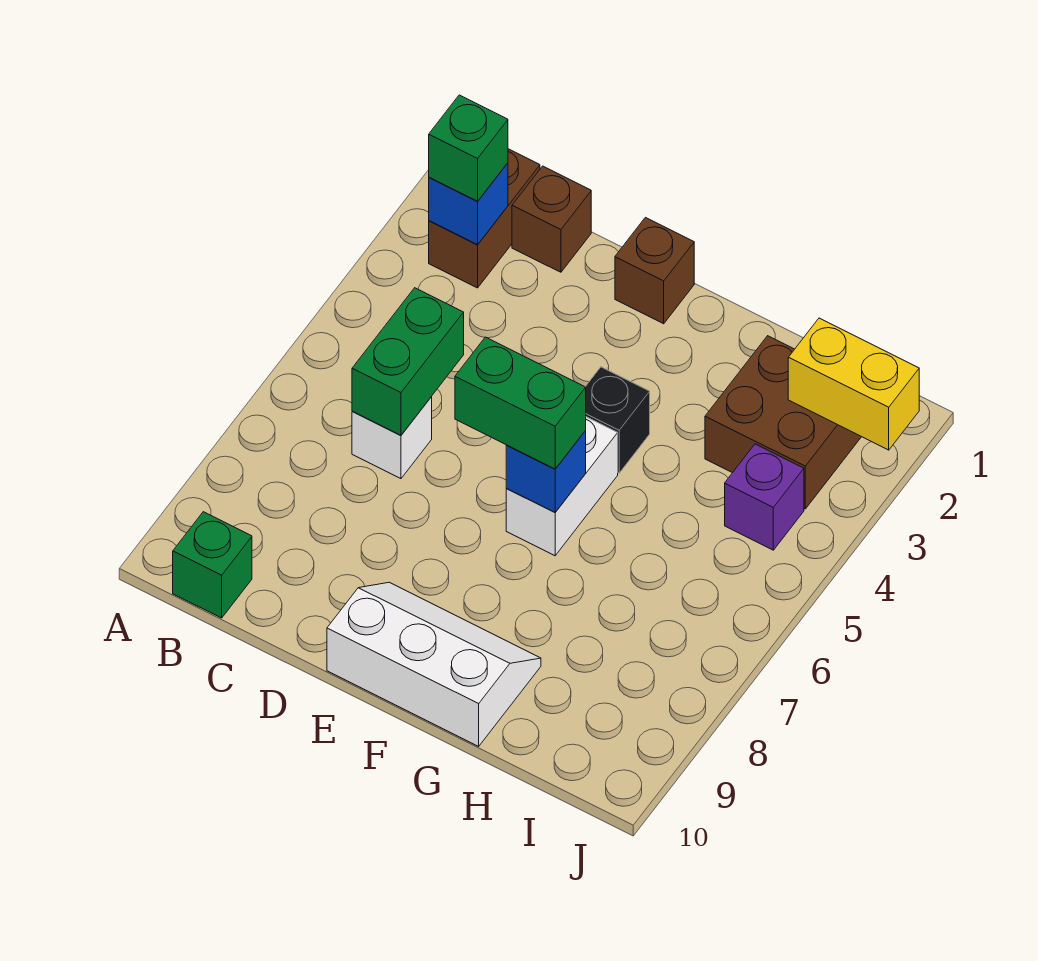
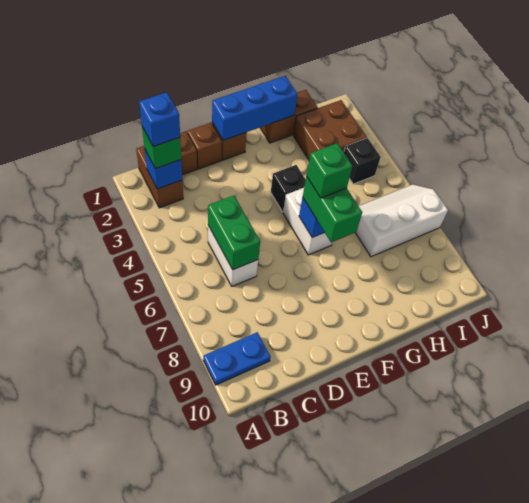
none -> blue plate A9:B9 level 1
none -> blue brick B2 level 4
green brick B10 level 1 -> green brick F6 level 4
white brick C6 level 1 -> white brick C5:C6 level 1
none -> brown brick D1 level 1
none -> blue brick E1:G1 level 2
green brick E6:F6 level 3 -> green brick F6:F7 level 3
white slope E9:G10 level 1 top 10 -> white slope H6:J7 level 1 top 7
none -> brown brick G1:H1 level 1
yellow brick I2:J2 level 2 -> none
purple brick I4 level 1 -> black brick I4 level 1

